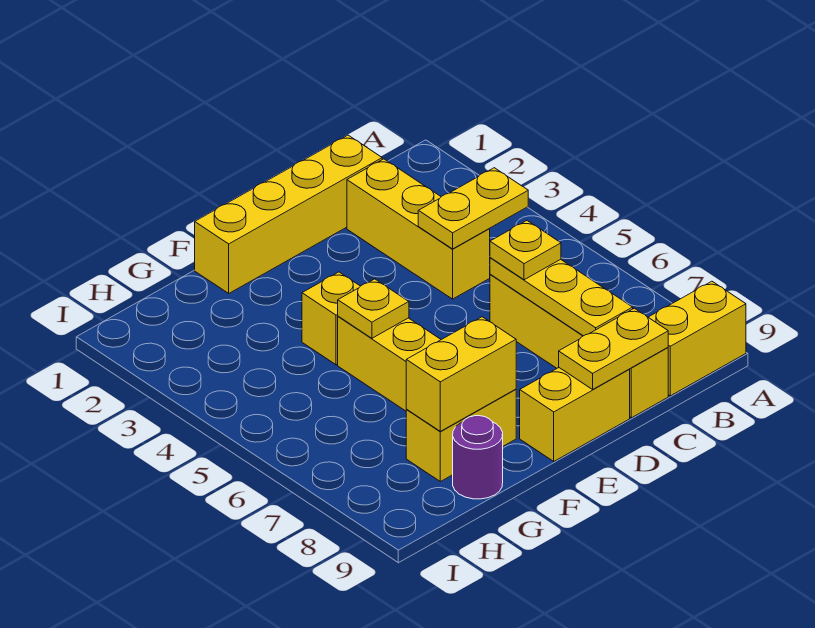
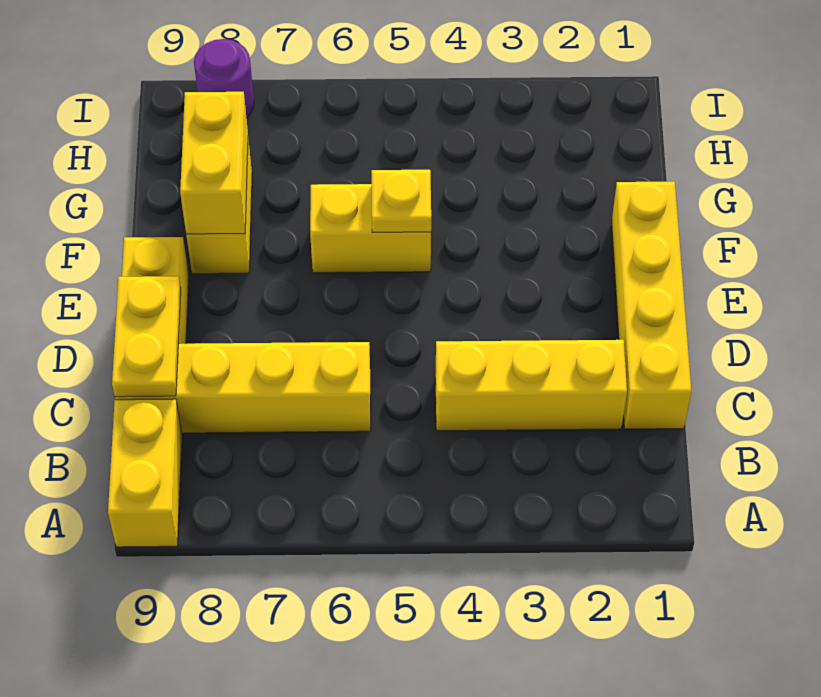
yellow plate B4:C4 level 2 -> none
yellow plate C6:C8 level 2 -> none
yellow plate C6 level 3 -> none
yellow brick F4 level 1 -> none
purple round brick G9 level 1 -> purple round brick I8 level 1

